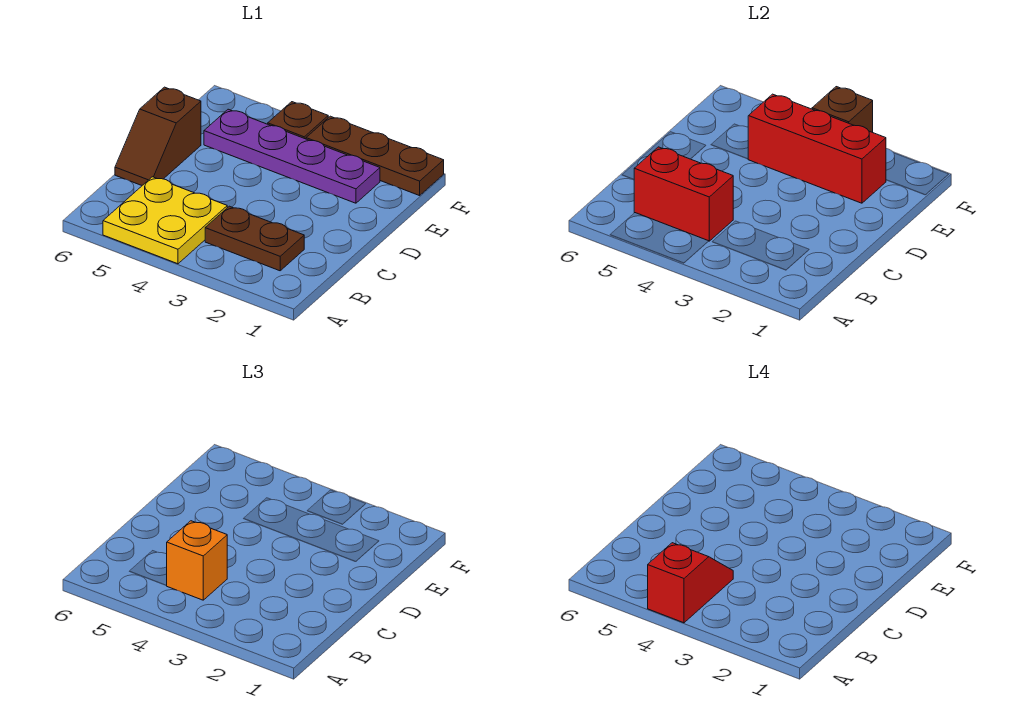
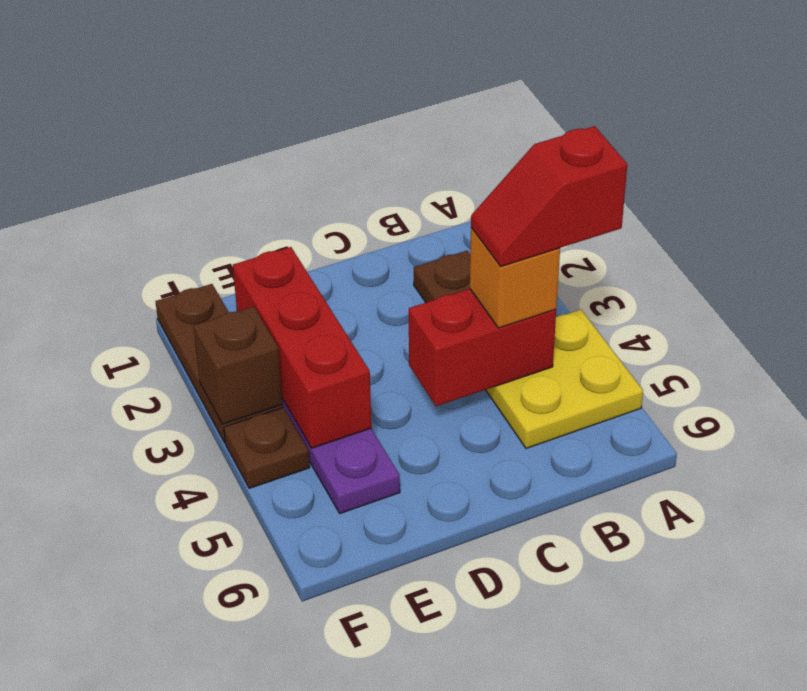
red brick B4:B5 level 2 -> red brick B4:C4 level 2
brown slope C6:D6 level 1 top D -> none

